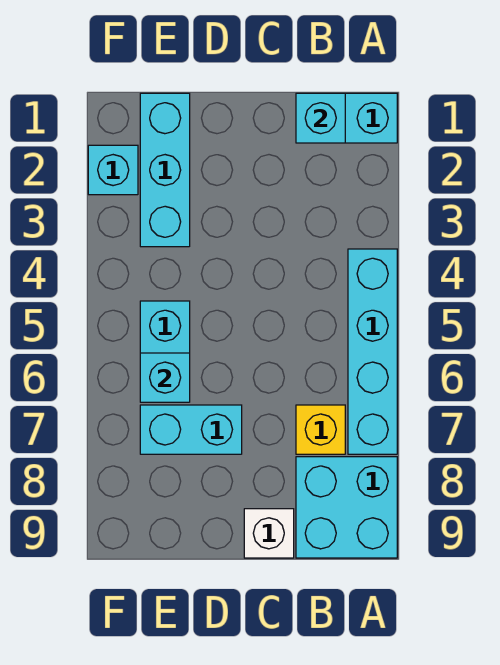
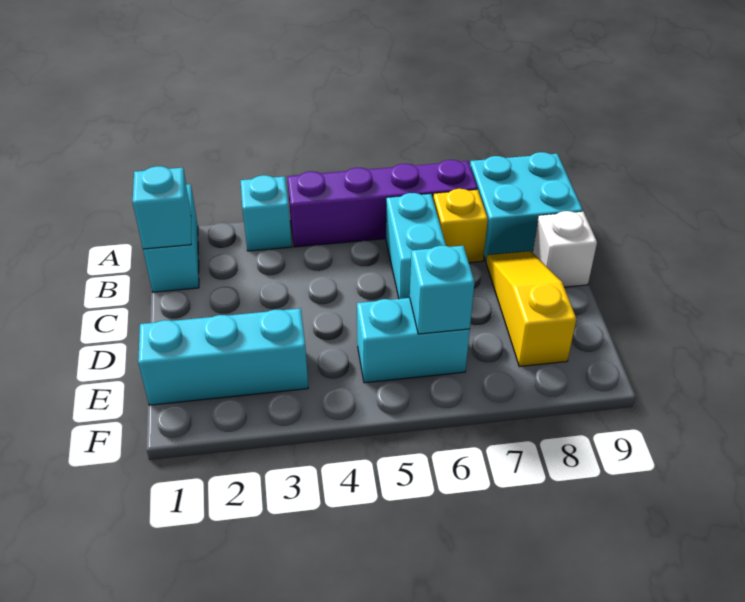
cyan brick A4:A7 level 1 -> purple brick A4:A7 level 1
none -> yellow slope C8:E8 level 1 top E
cyan brick D7:E7 level 1 -> cyan brick B6:C6 level 1
cyan brick F2 level 1 -> cyan brick A3 level 1

